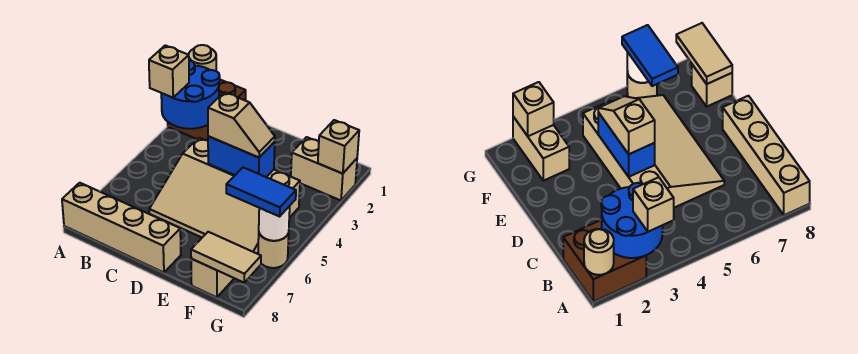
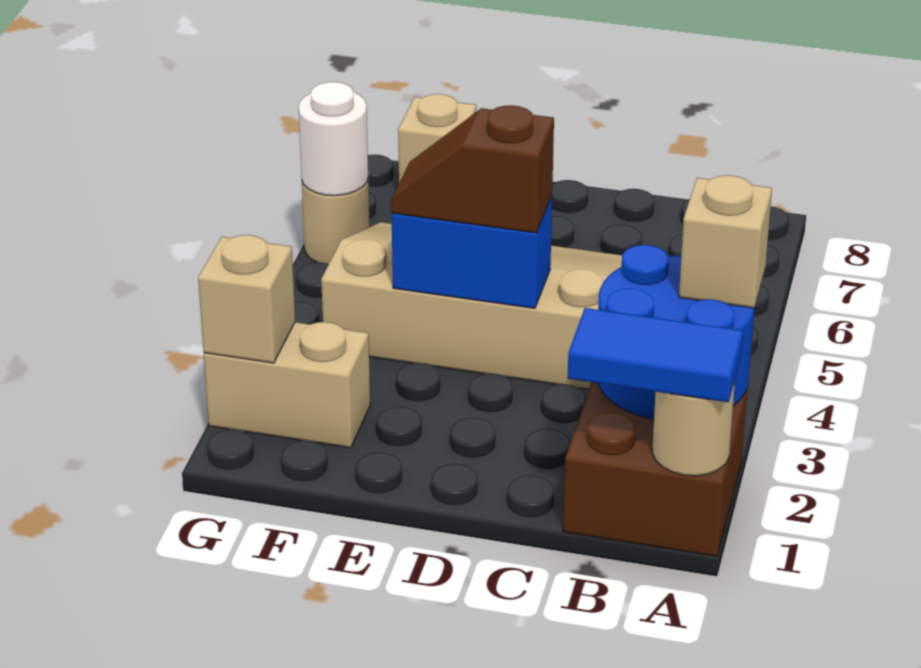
tan brick A8:D8 level 1 -> none
tan slope D4:E4 level 3 top D -> brown slope D4:E4 level 3 top D
blue tile F6:G6 level 3 -> blue tile A1:B1 level 3
tan tile F8:G8 level 2 -> none

